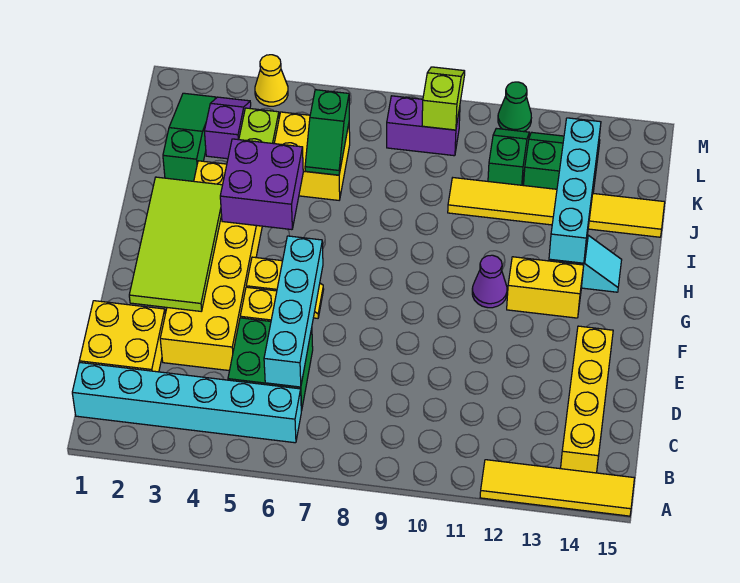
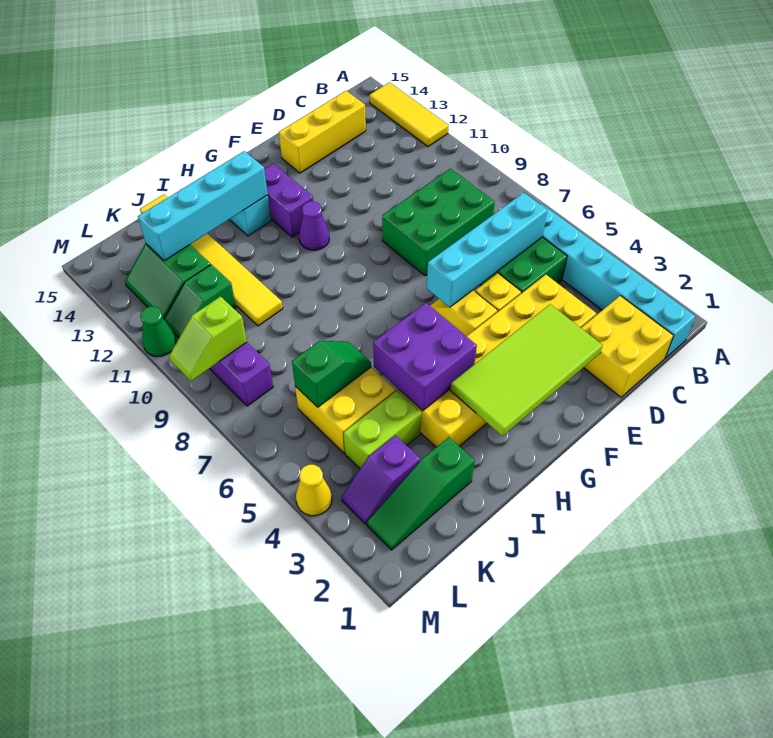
yellow tile A12:A15 level 1 -> yellow tile A12:A14 level 1
yellow brick B14:E14 level 1 -> yellow brick C14:E14 level 1
none -> green brick C8:E9 level 1
yellow brick G12:G13 level 1 -> purple brick G12:G13 level 1

